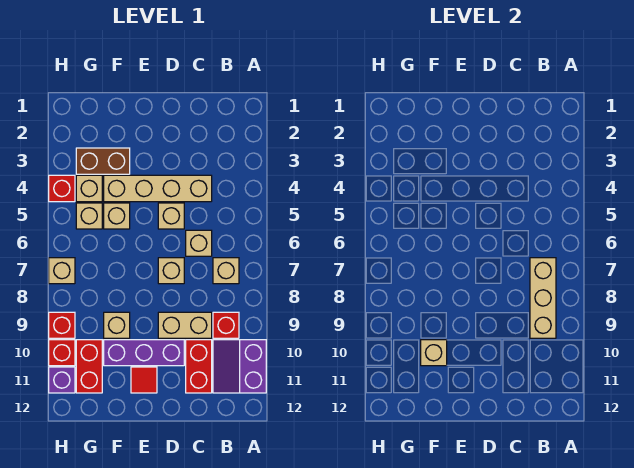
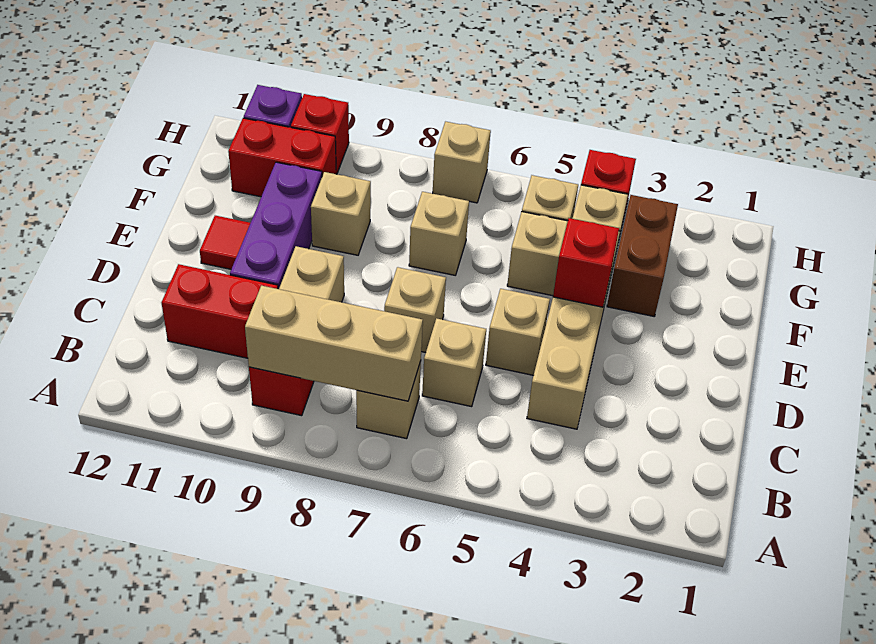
purple slope A10:B11 level 1 top A -> none
tan brick F10 level 2 -> tan brick F7 level 1
red brick H9 level 1 -> red brick E4 level 2

